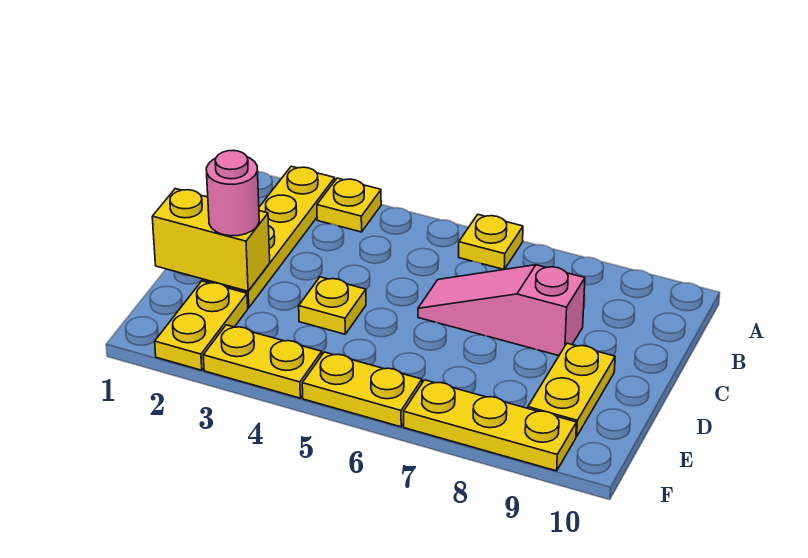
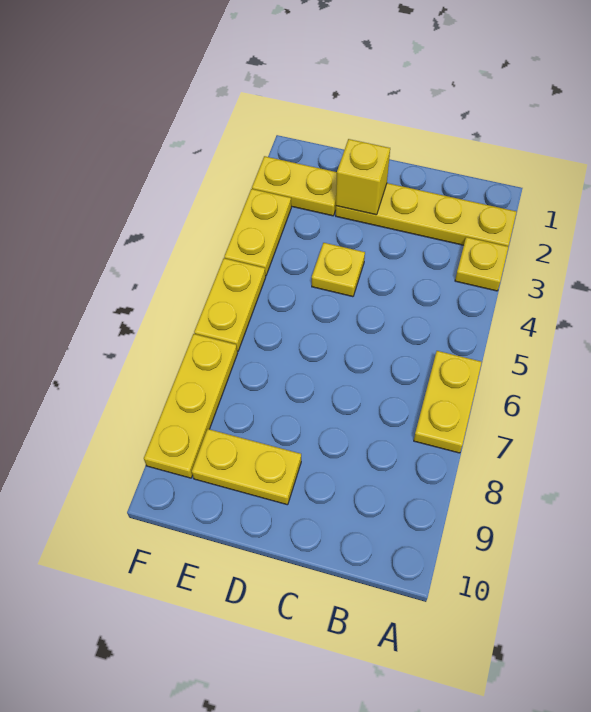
yellow plate A6 level 1 -> yellow plate A6:A7 level 1
pink slope C6:C8 level 1 top 8 -> none
yellow brick D1:D2 level 2 -> yellow brick D2 level 2
pink round brick D2 level 3 -> none

